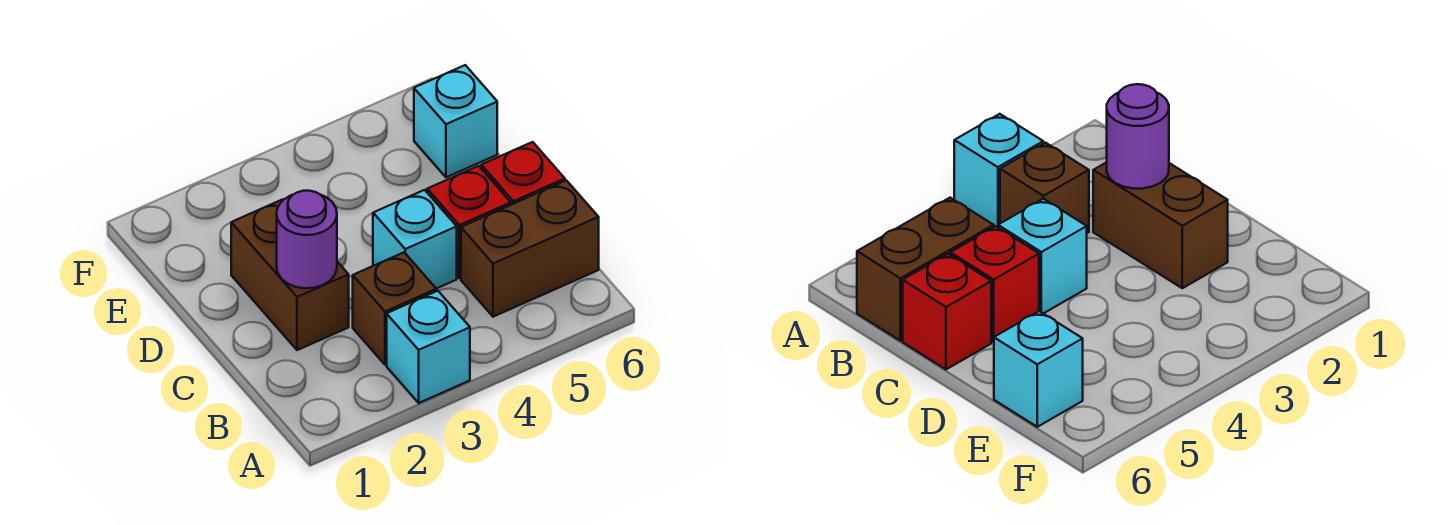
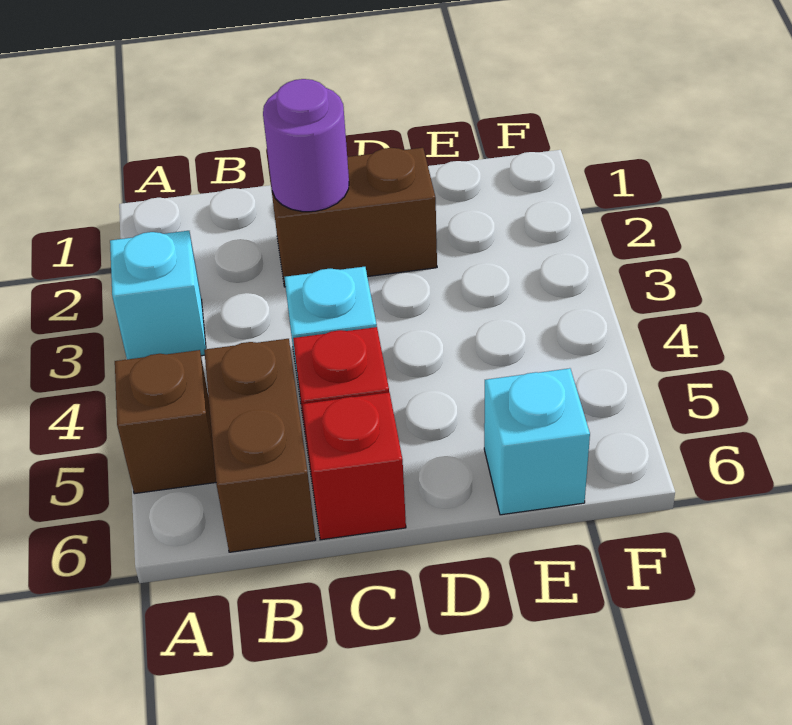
brown brick B3 level 1 -> brown brick A5 level 1

